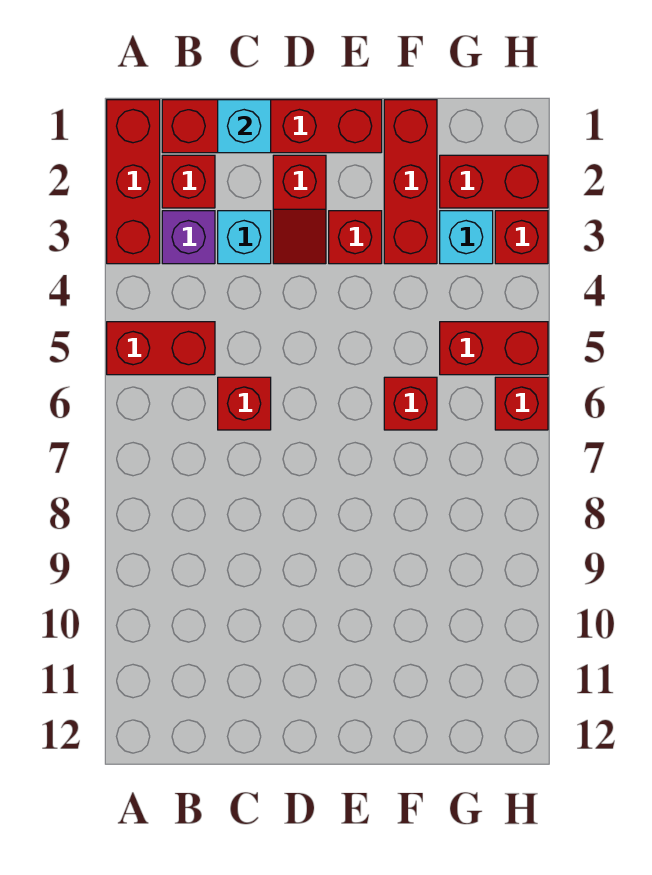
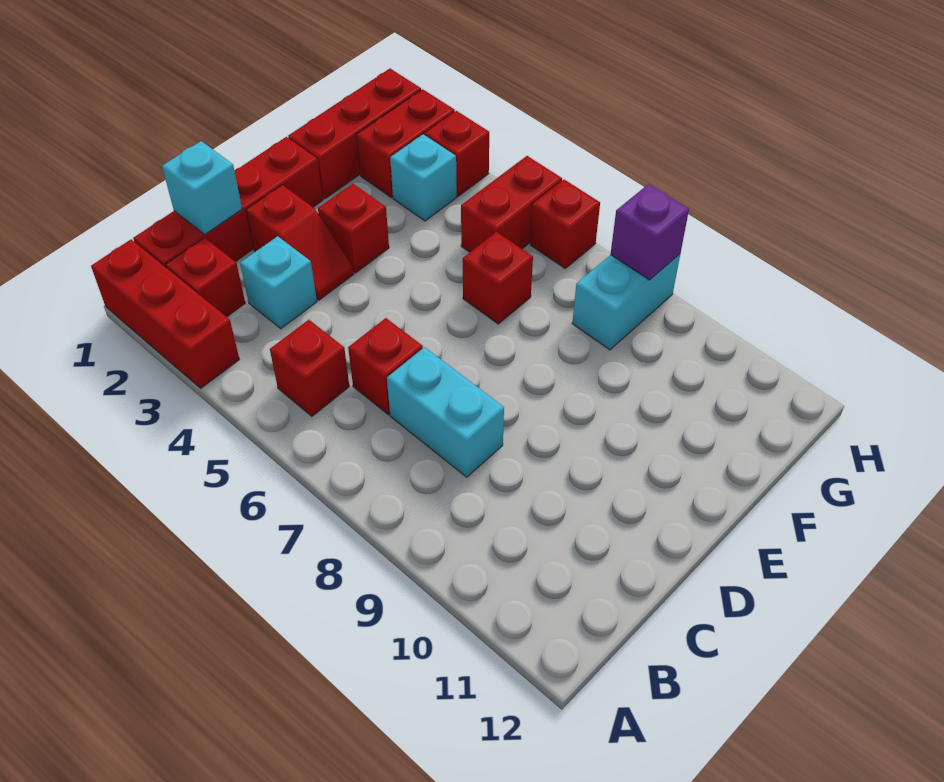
red brick A5:B5 level 1 -> red brick B5 level 1
purple brick B3 level 1 -> purple brick H8 level 2
none -> cyan brick C7:C8 level 1
red brick F1:F3 level 1 -> red brick F1:H1 level 1
none -> cyan brick G8:H8 level 1

